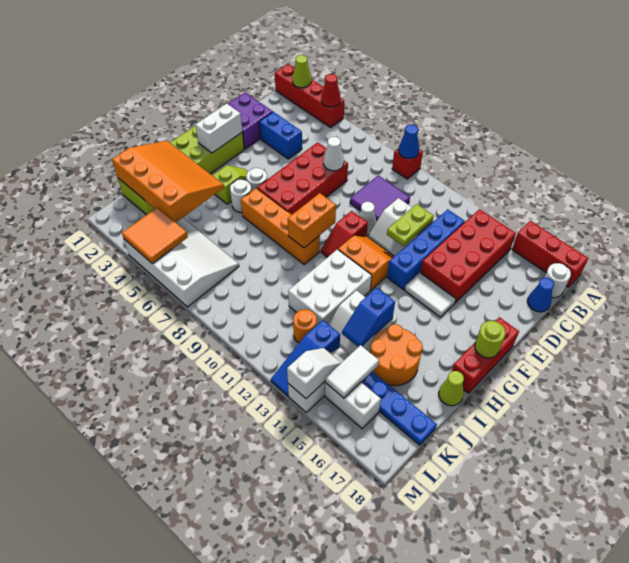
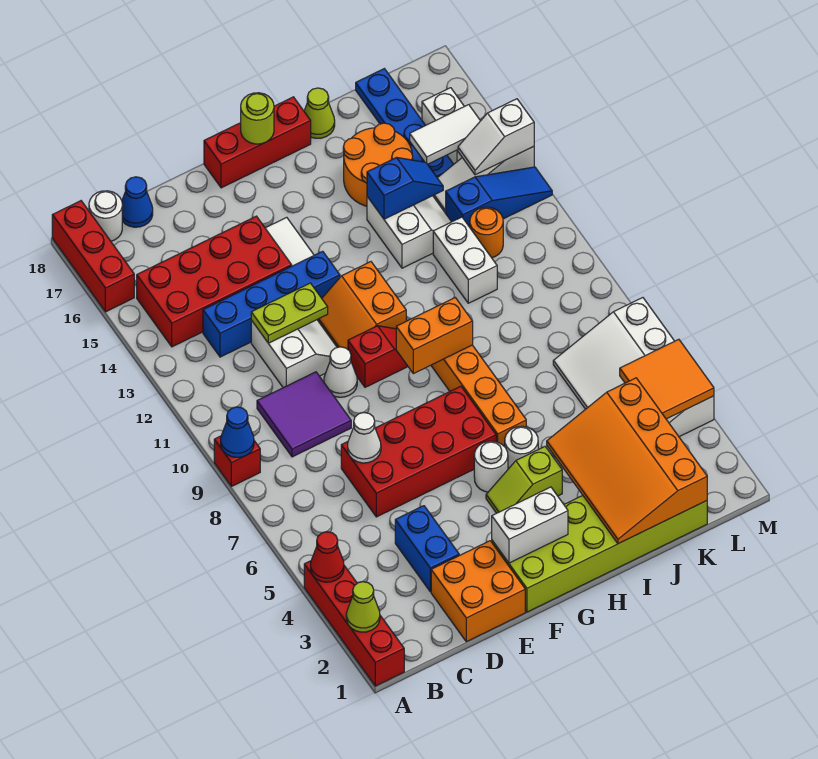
purple brick D1:E2 level 1 -> orange brick D1:E2 level 1
white brick H11:J12 level 1 -> white brick J11:J12 level 1

